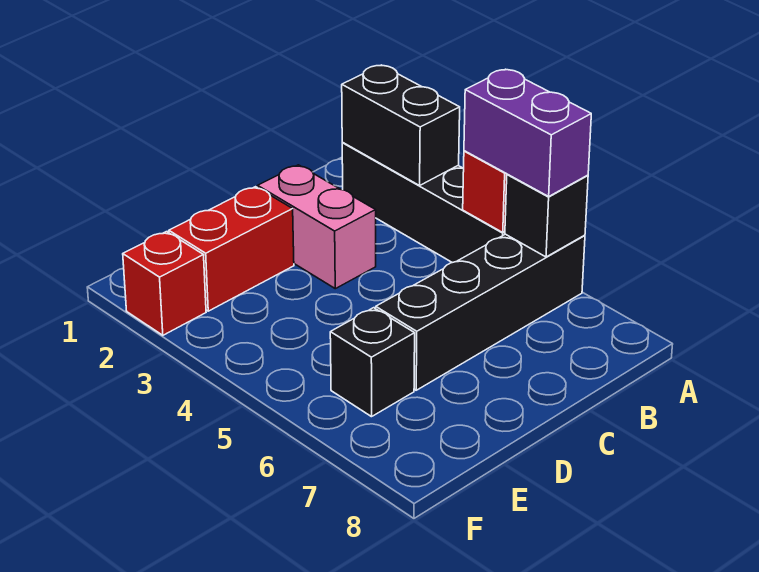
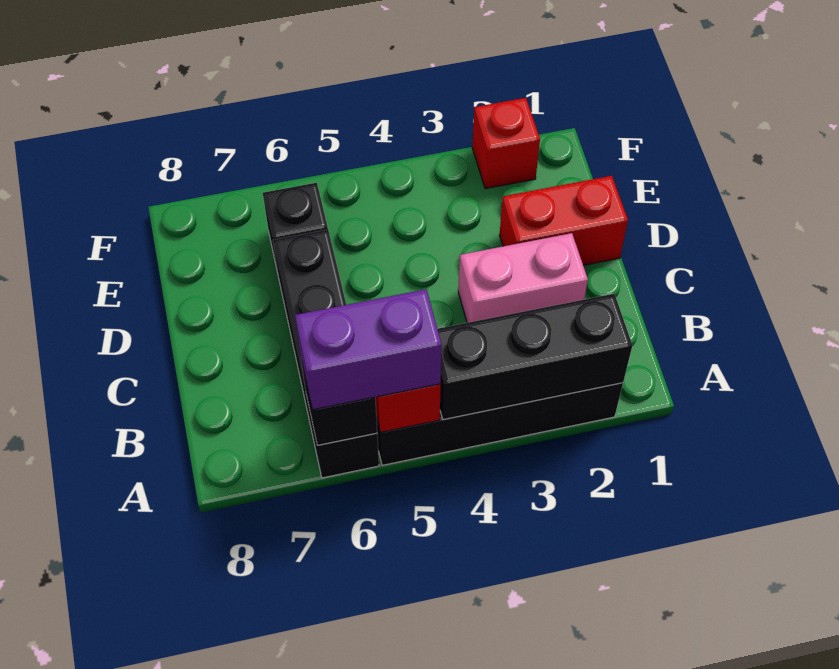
black brick A2:A3 level 2 -> black brick A2:A4 level 2
red brick D2:E2 level 1 -> red brick D1:D2 level 1

